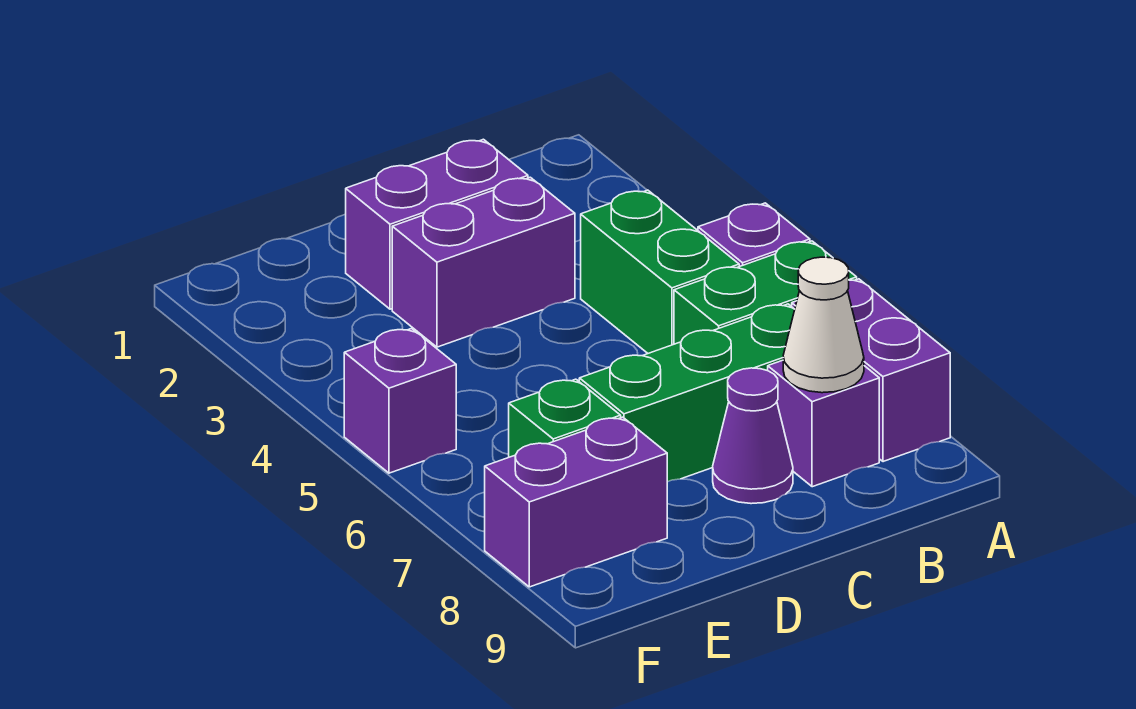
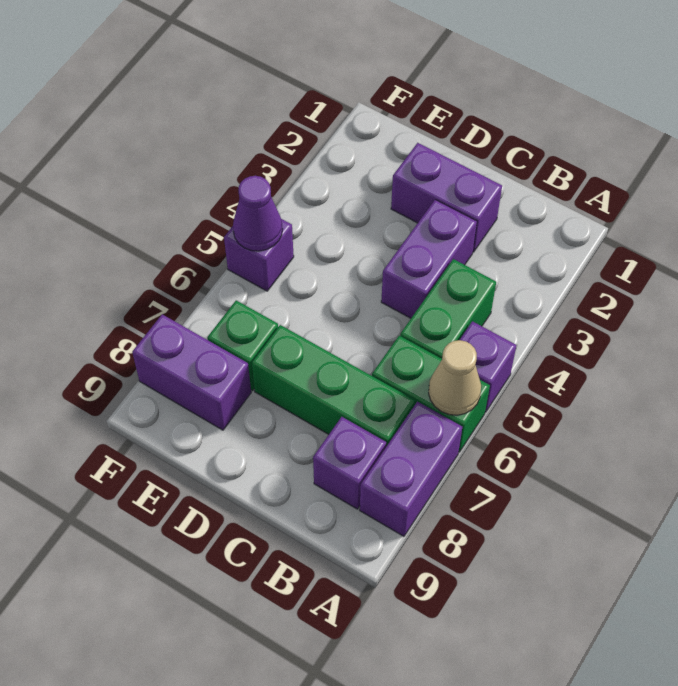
none -> tan cone A6 level 2
white cone B8 level 2 -> none
purple brick C3:D3 level 1 -> purple brick C3:C4 level 1
purple cone C8 level 1 -> purple cone F5 level 2

